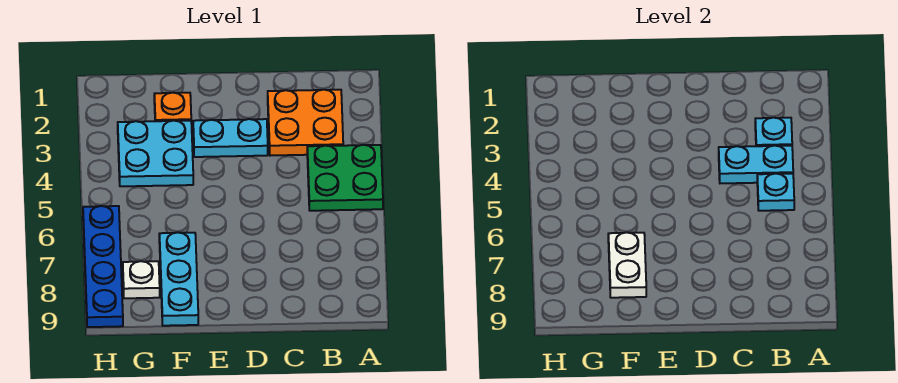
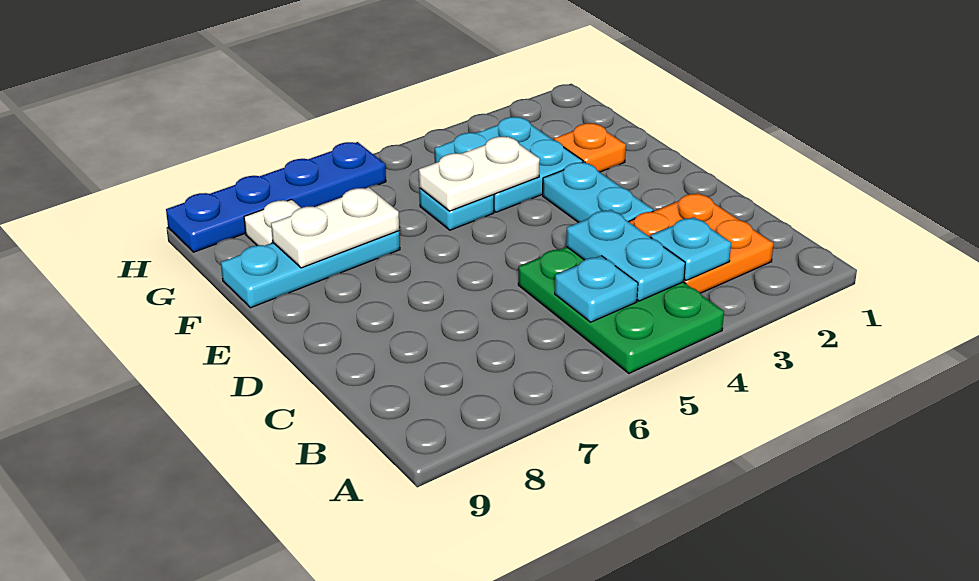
green plate A4:B5 level 1 -> green plate A4:C5 level 1
none -> white plate F4:F5 level 2
none -> cyan plate F5 level 1

